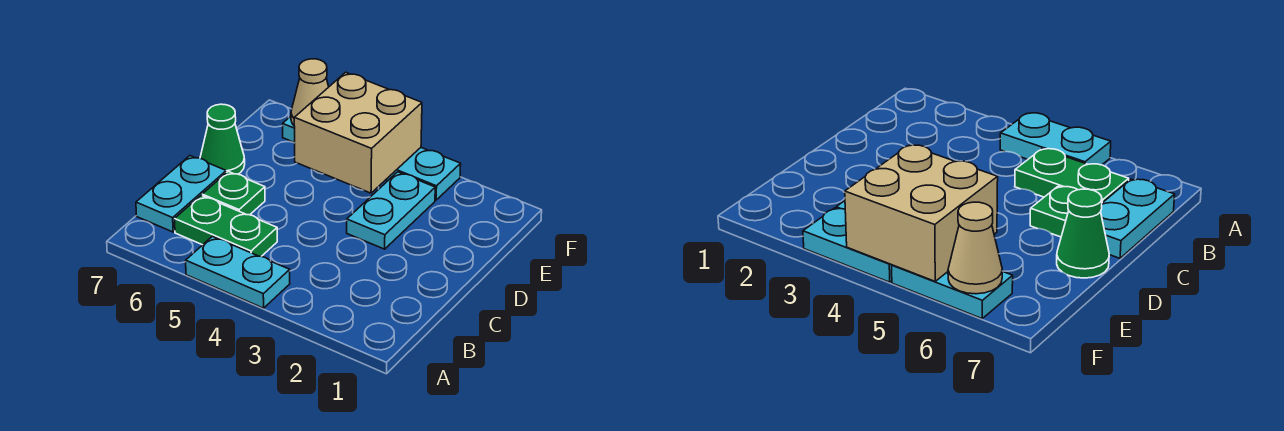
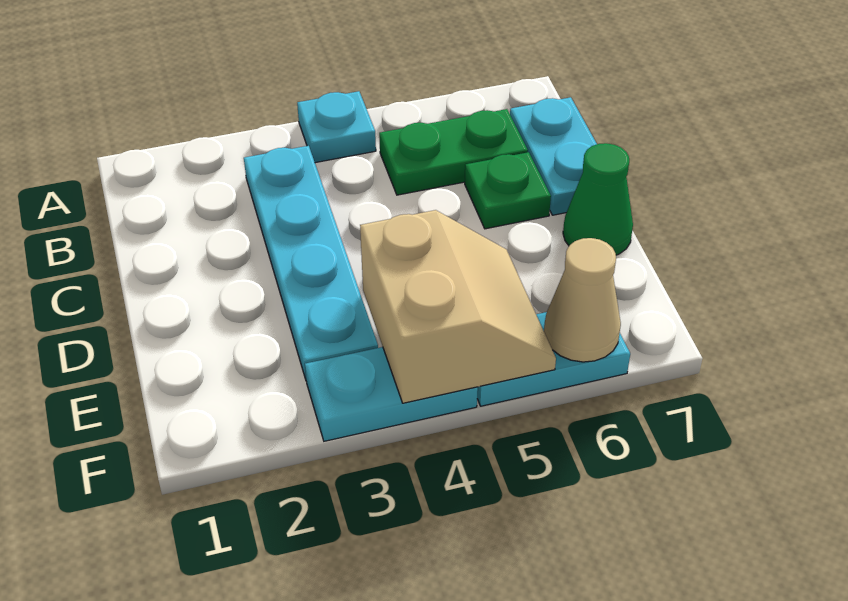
cyan plate A4:A5 level 1 -> cyan plate A4 level 1
cyan plate D3:E3 level 1 -> cyan plate B3:E3 level 1
tan brick E4:F5 level 2 -> tan slope E4:F5 level 2 top 4

